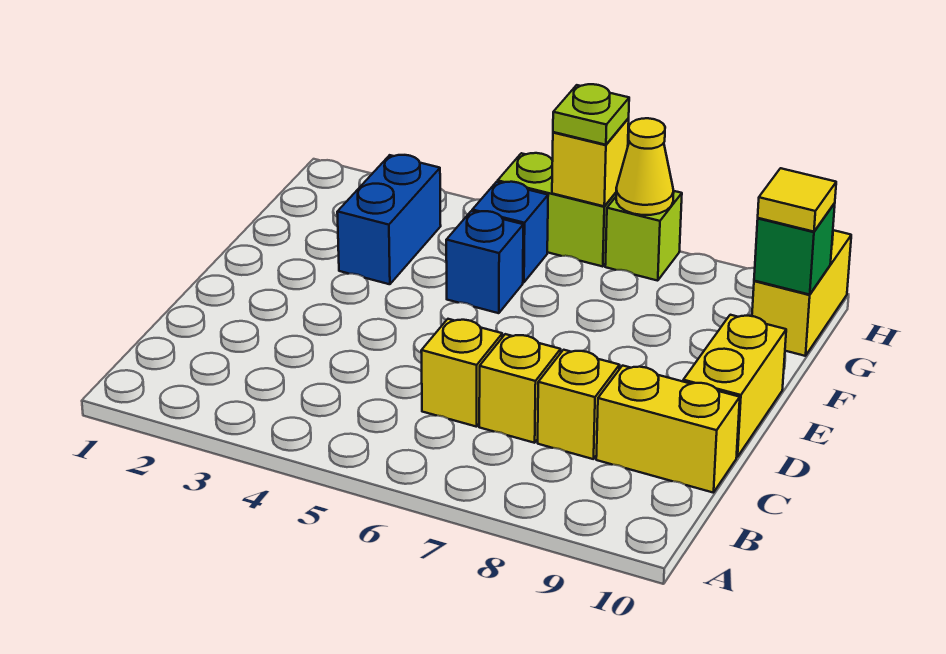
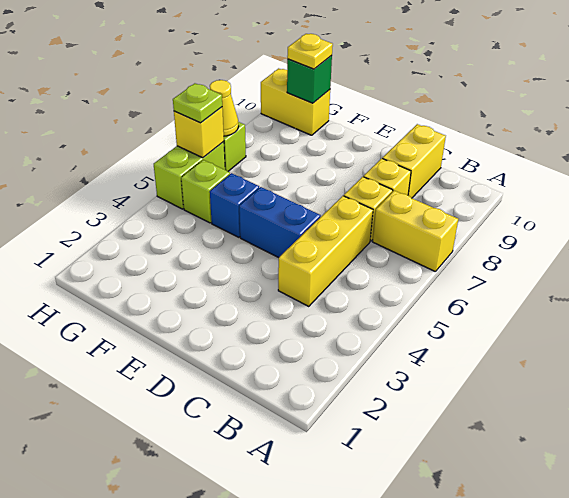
yellow brick C6 level 1 -> yellow brick C4:C6 level 1
yellow brick D10:E10 level 1 -> yellow brick A7:B7 level 1
blue brick F3:G3 level 1 -> blue brick D5:E5 level 1
blue brick G5 level 1 -> lime brick G5 level 1
yellow tile G10 level 3 -> yellow plate G10 level 3

